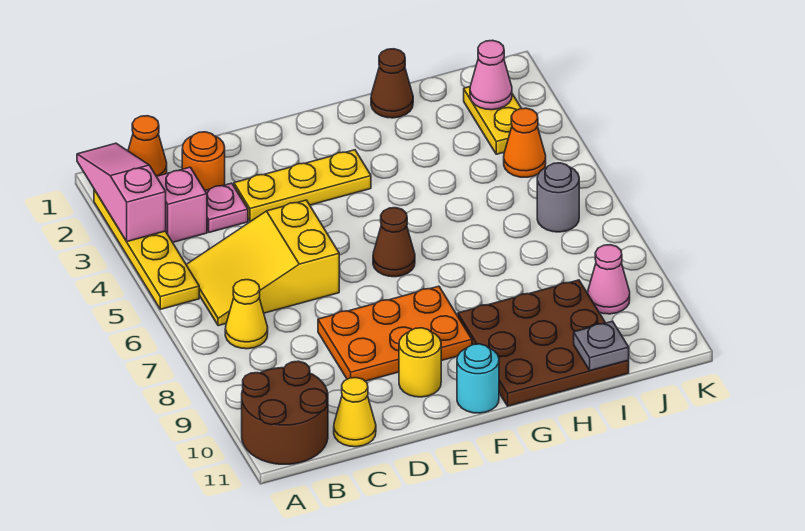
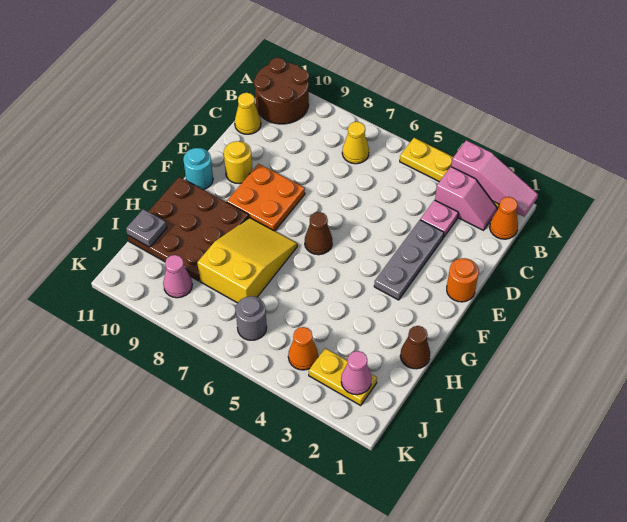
yellow slope B5:D6 level 1 top D -> yellow slope G7:I8 level 1 top I
orange round brick C2 level 1 -> orange round brick E1 level 1
yellow plate D3:F3 level 1 -> grey plate D3:F3 level 1
orange plate D8:F9 level 1 -> orange plate E8:F9 level 1

